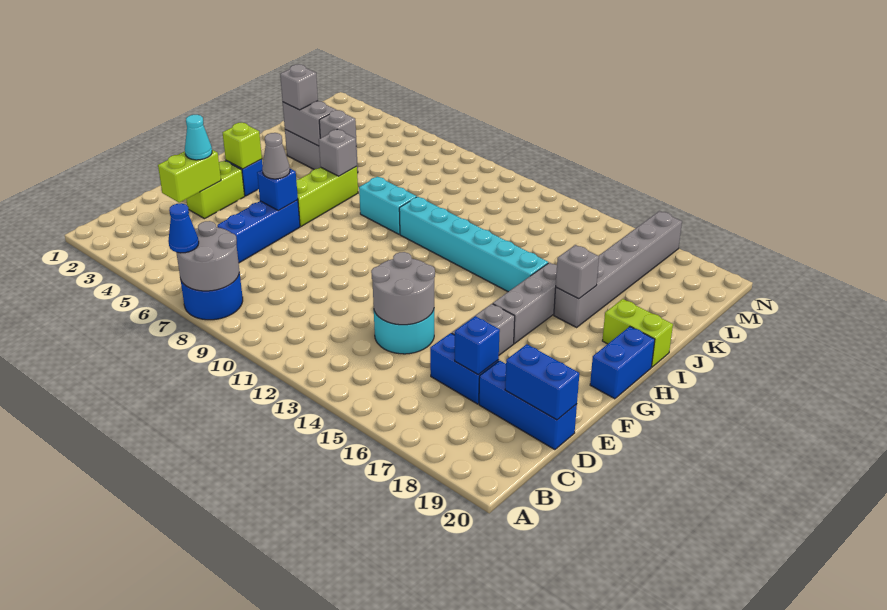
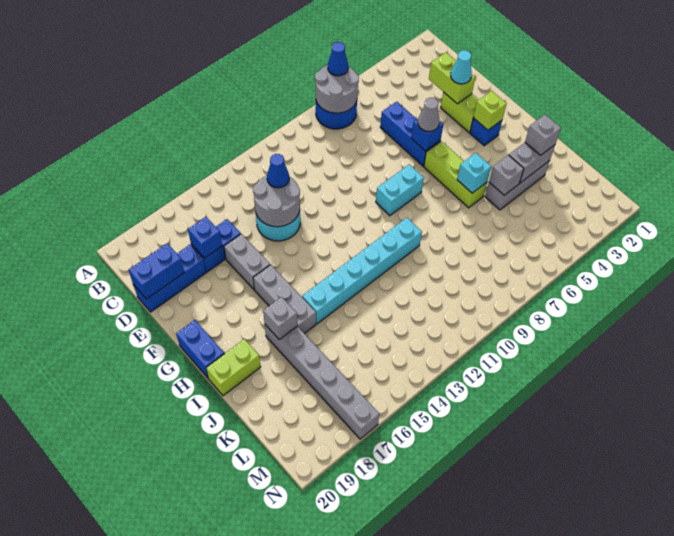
none -> blue cone D13 level 3
grey brick I6 level 2 -> cyan brick I6 level 2
cyan brick I8:I9 level 1 -> cyan brick G8:G9 level 1

